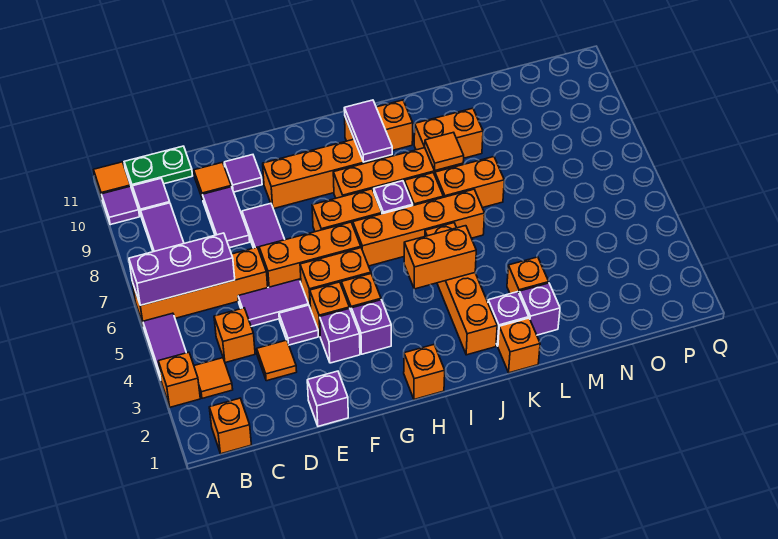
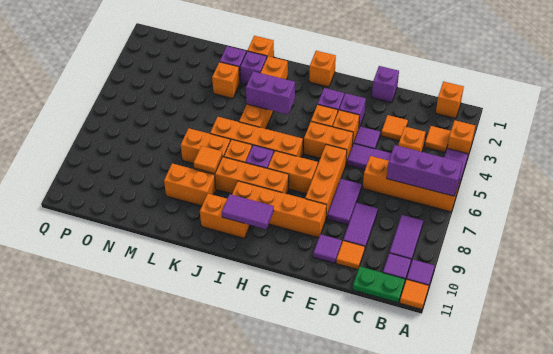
orange brick E6:G6 level 1 -> orange brick F6:F8 level 1
orange brick I4:J4 level 2 -> purple brick I4:J4 level 2
purple tile I9:I10 level 2 -> purple tile H10:I10 level 2

